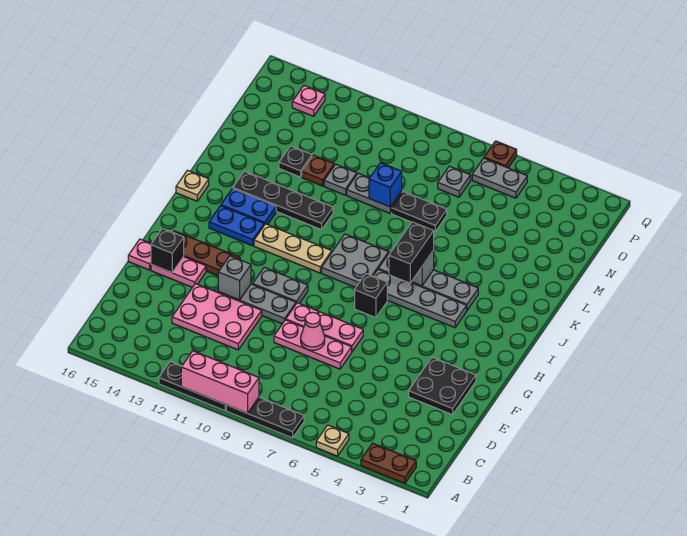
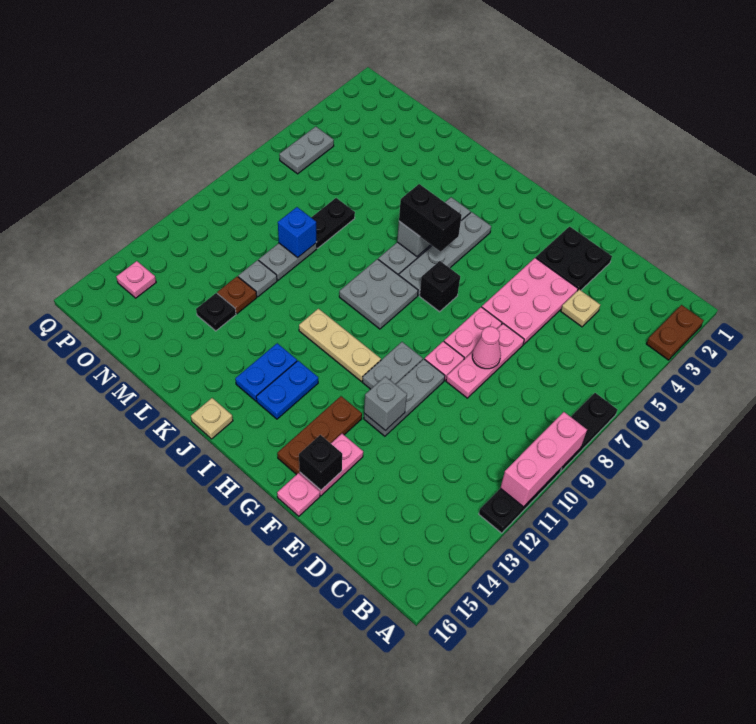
tan plate A5 level 1 -> tan plate D4 level 1
pink plate D11:E13 level 1 -> pink plate E4:F6 level 1
tan plate I10:I12 level 1 -> tan plate H11:J11 level 1
black plate K11:K14 level 1 -> none
grey plate O7 level 1 -> none
brown plate Q6 level 1 -> none

